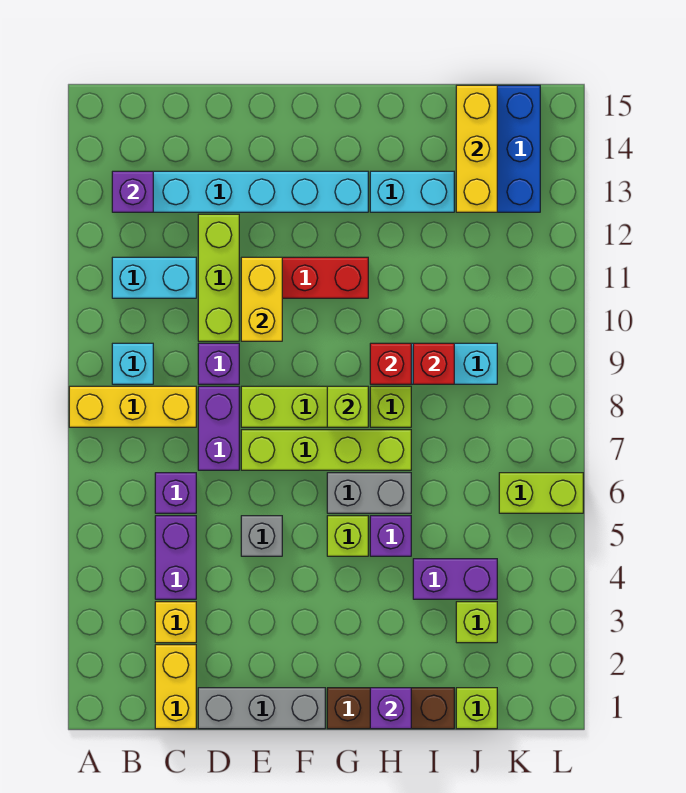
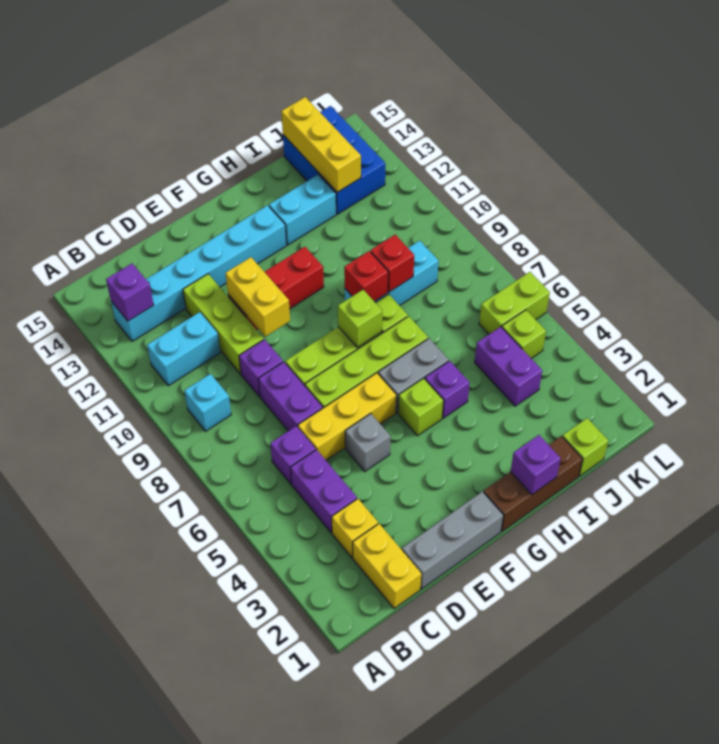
yellow brick A8:C8 level 1 -> yellow brick D6:F6 level 1
purple brick I4:J4 level 1 -> purple brick J4:J5 level 1
lime brick J3 level 1 -> lime brick K5 level 1

